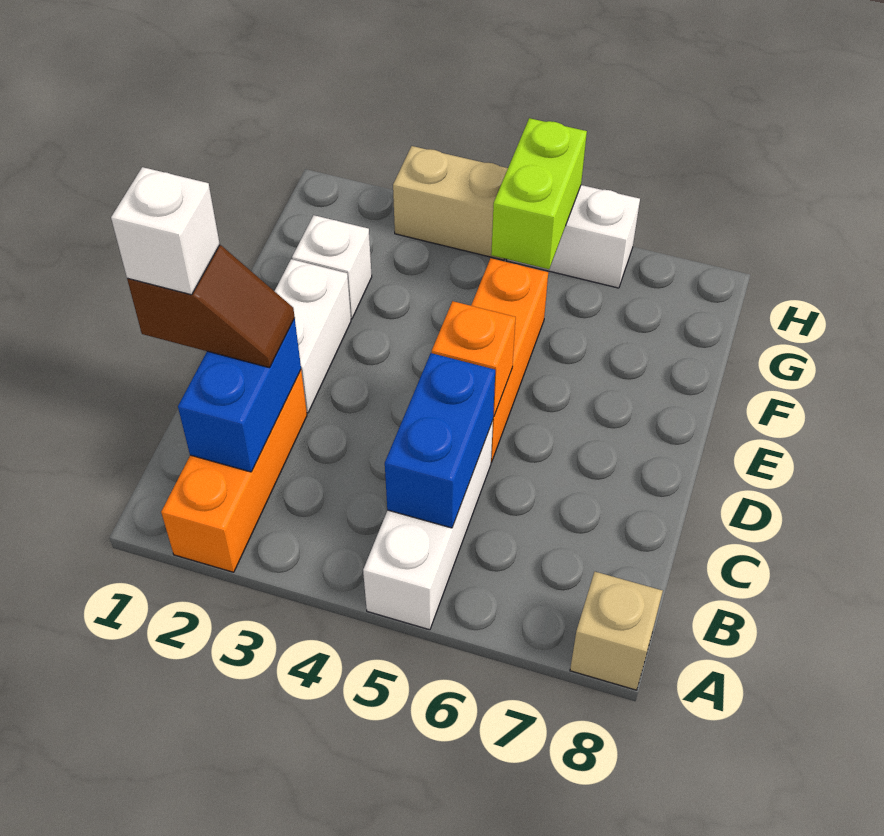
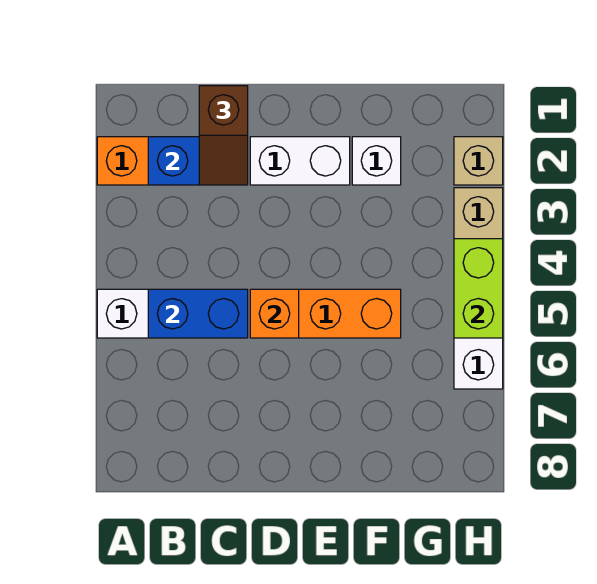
tan brick A8 level 1 -> tan brick H2 level 1
white brick C1 level 4 -> none
lime brick G5:H5 level 2 -> lime brick H4:H5 level 2

